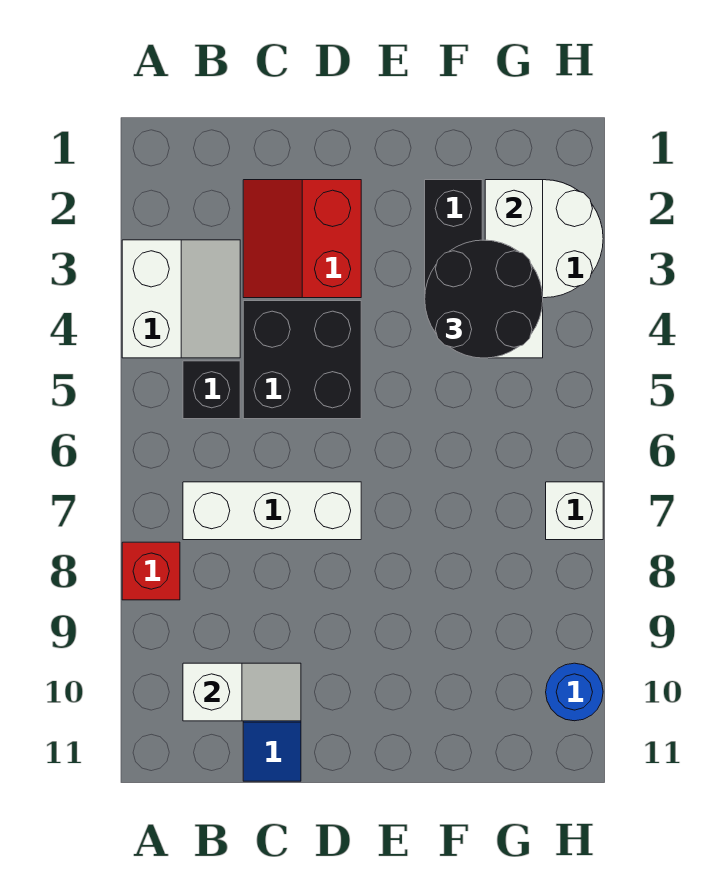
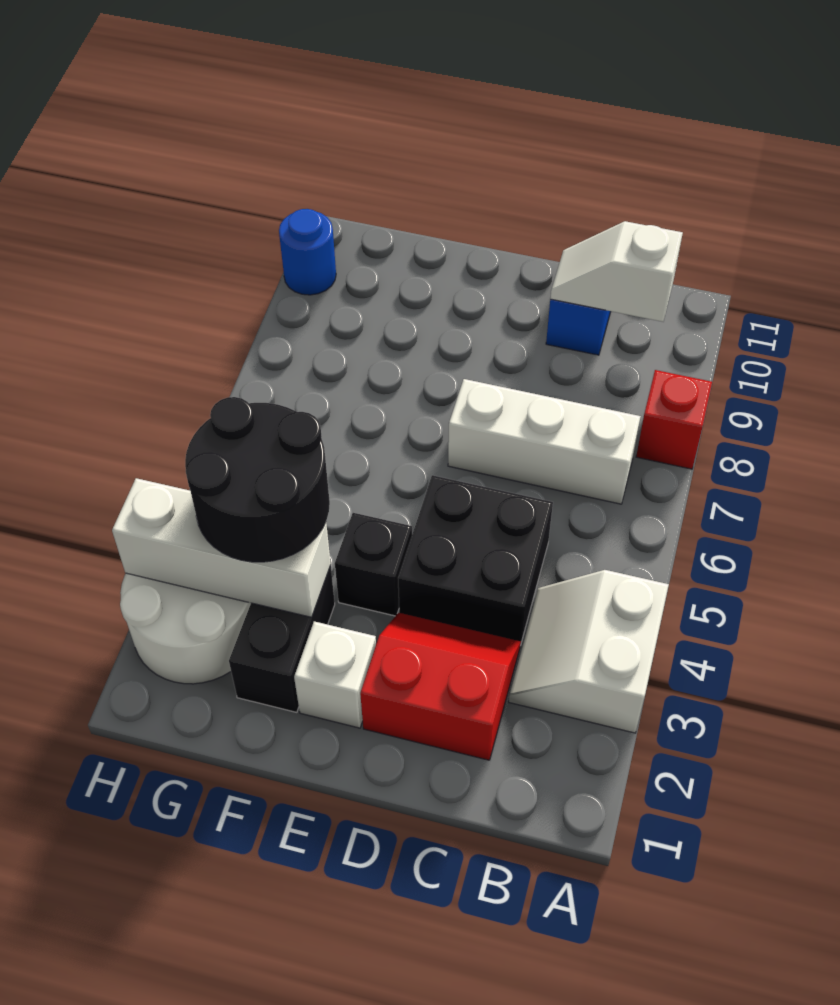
black brick B5 level 1 -> black brick E4 level 1
red slope C2:D3 level 1 top D -> red slope C2:D3 level 1 top 2
white brick G2:G4 level 2 -> white brick F3:H3 level 2
white brick H7 level 1 -> white brick E2 level 1

